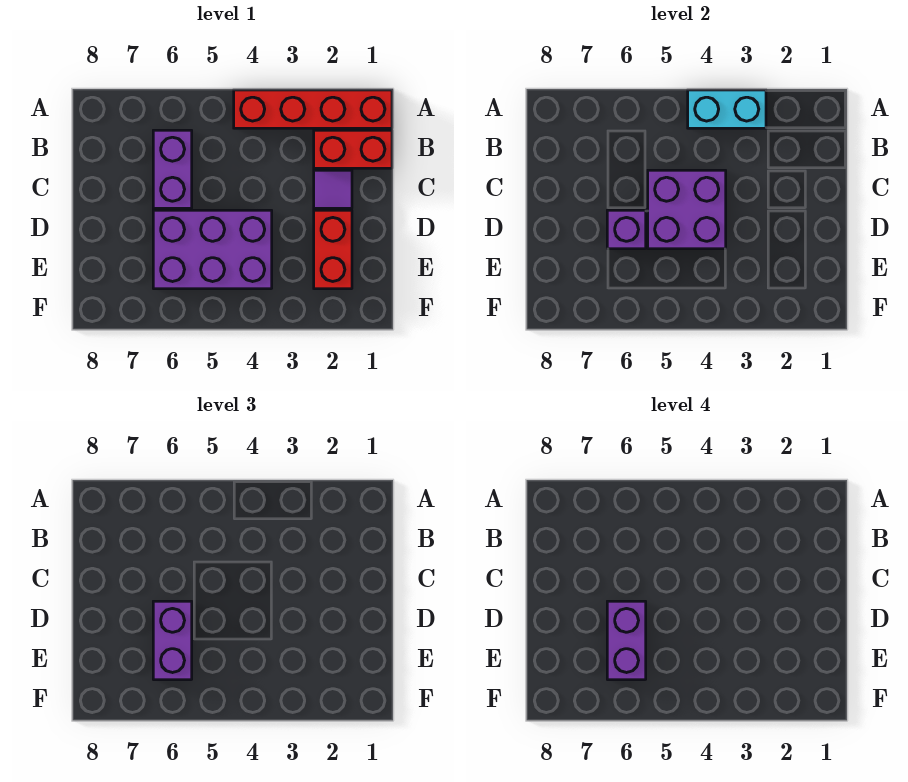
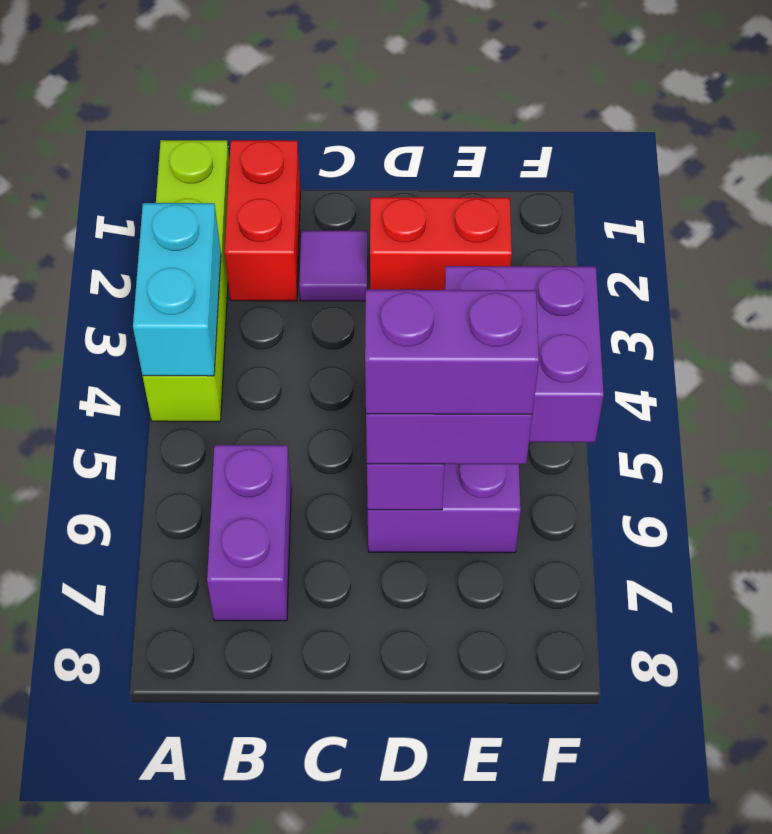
red brick A1:A4 level 1 -> lime brick A1:A4 level 1
purple brick B6:C6 level 1 -> purple brick B6:B7 level 1
purple brick C4:D5 level 2 -> purple brick E4:F5 level 2

